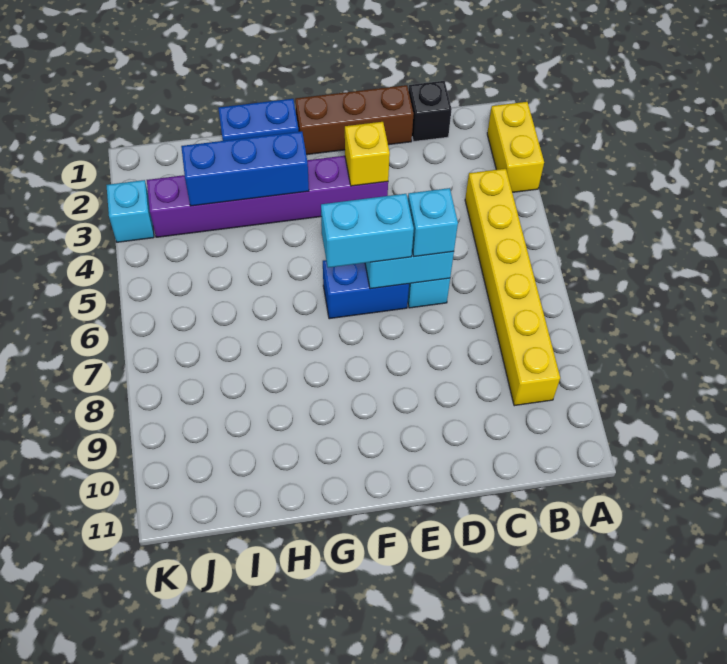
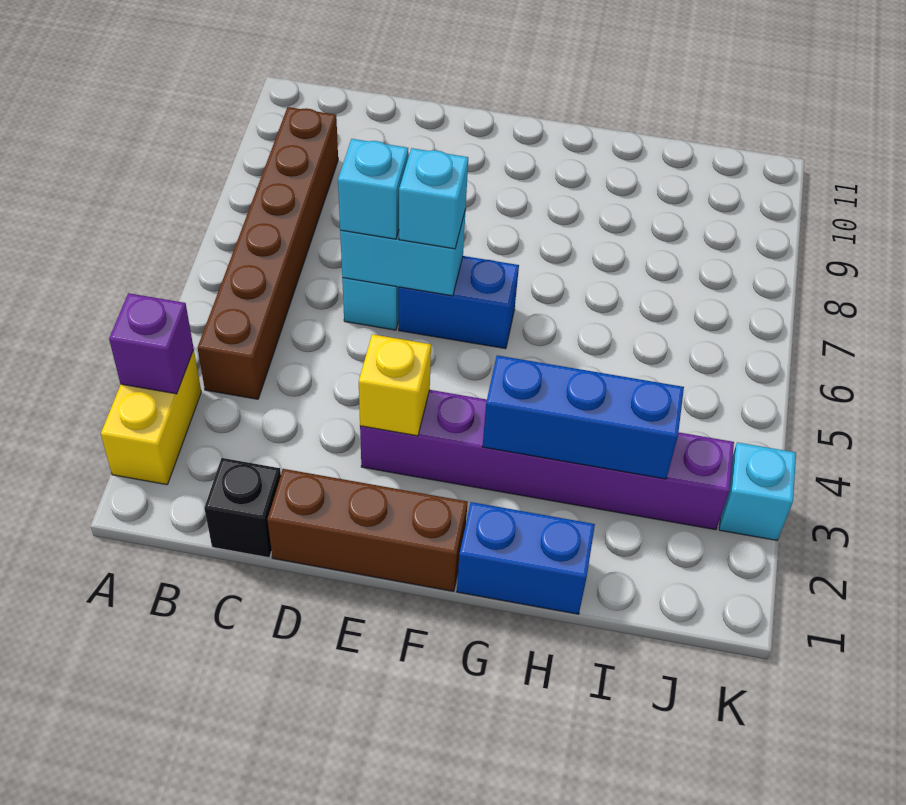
none -> purple brick A3 level 2
yellow brick B4:B9 level 1 -> brown brick B4:B9 level 1
cyan brick E6:F6 level 3 -> cyan brick E6 level 3

